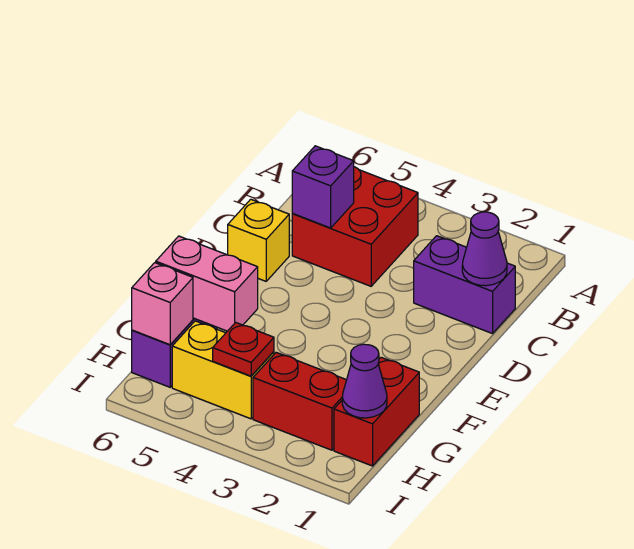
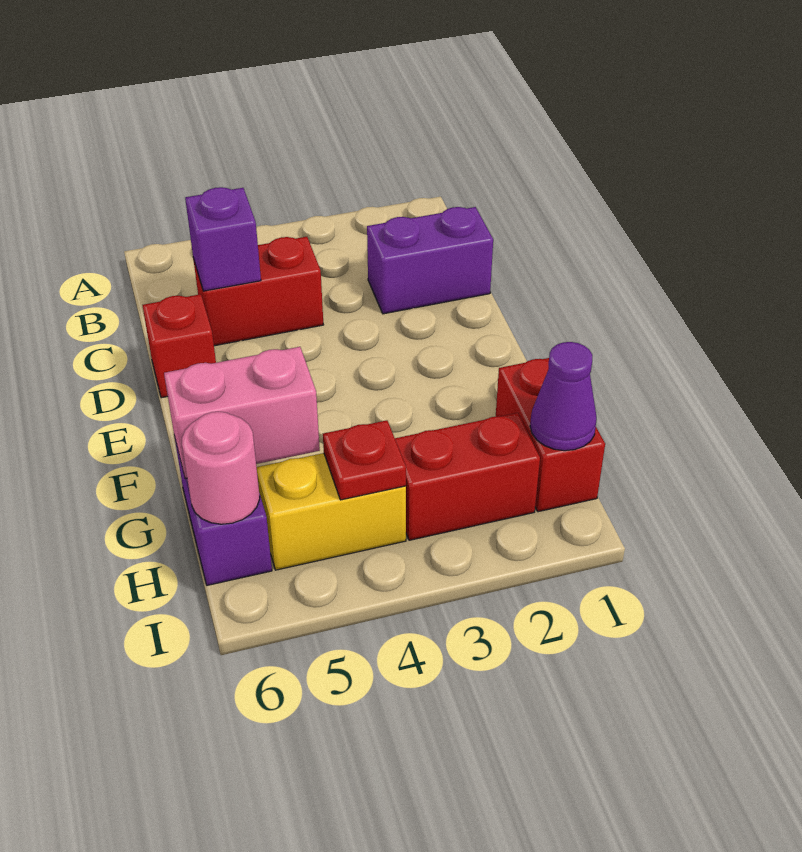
red brick B4:C5 level 1 -> red brick C4:C5 level 1
purple cone C1 level 2 -> none
yellow brick D6 level 1 -> red brick D6 level 1
pink brick H6 level 2 -> pink round brick H6 level 2

